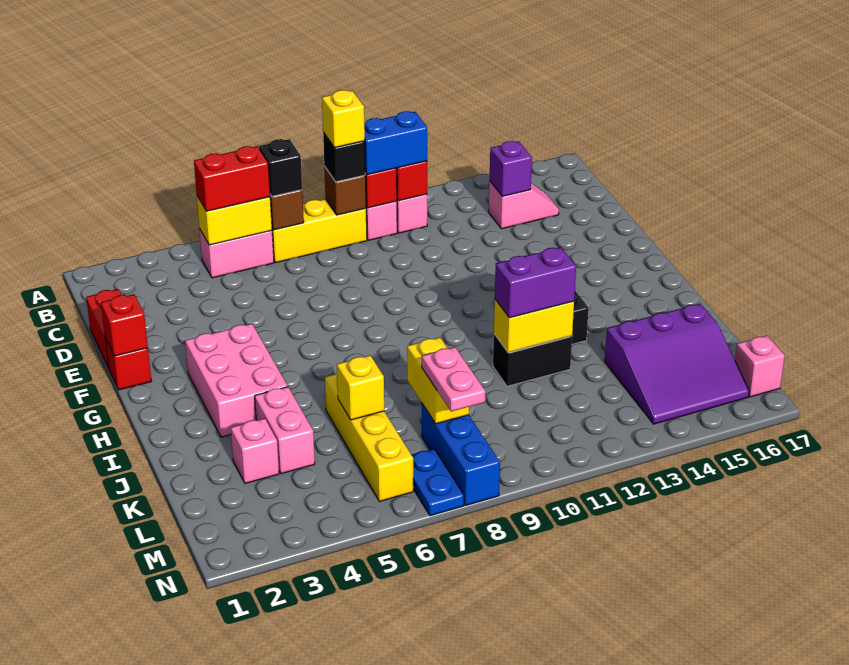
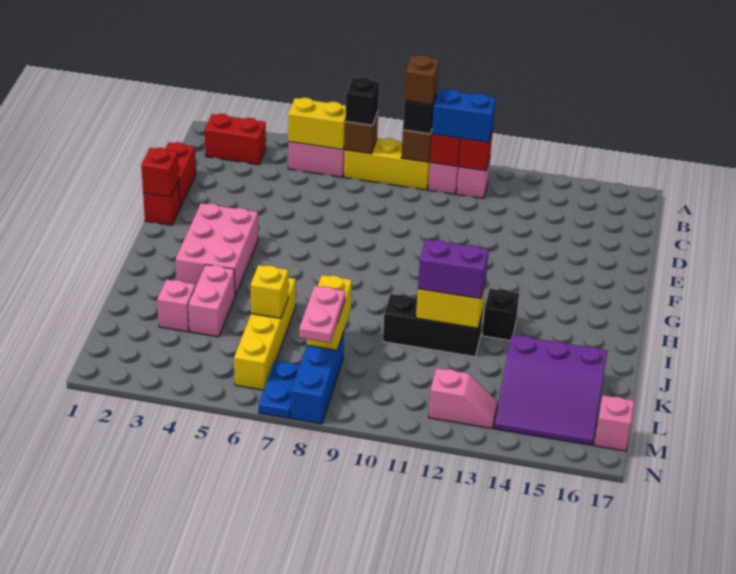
red brick B5:B6 level 3 -> red brick B2:B3 level 1
yellow brick B9 level 4 -> brown brick B9 level 4
pink slope C14:C15 level 1 top 14 -> pink slope M12:M13 level 1 top 12
purple brick C14 level 2 -> none
black brick J11:J12 level 1 -> black brick J10:J12 level 1

